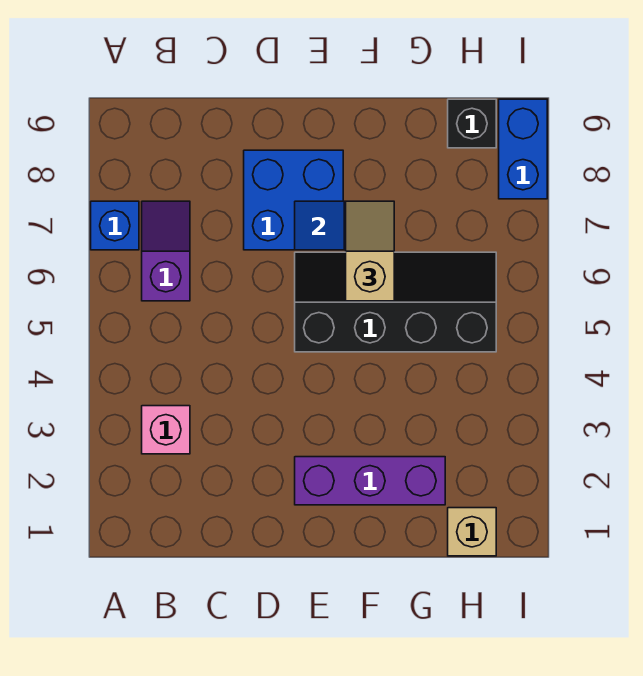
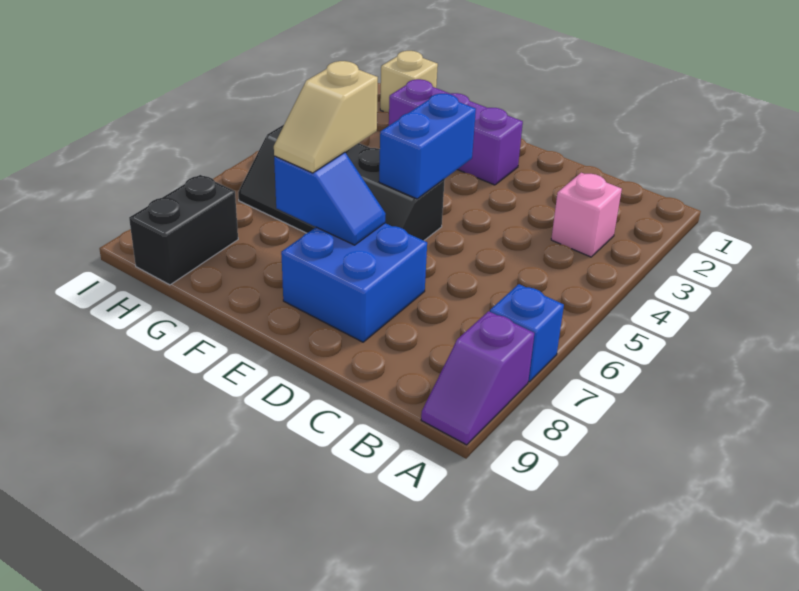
purple slope B6:B7 level 1 top 6 -> purple slope A8:A9 level 1 top 8
black brick H9 level 1 -> black brick H8:H9 level 1
blue brick I8:I9 level 1 -> blue brick E4:E5 level 2

